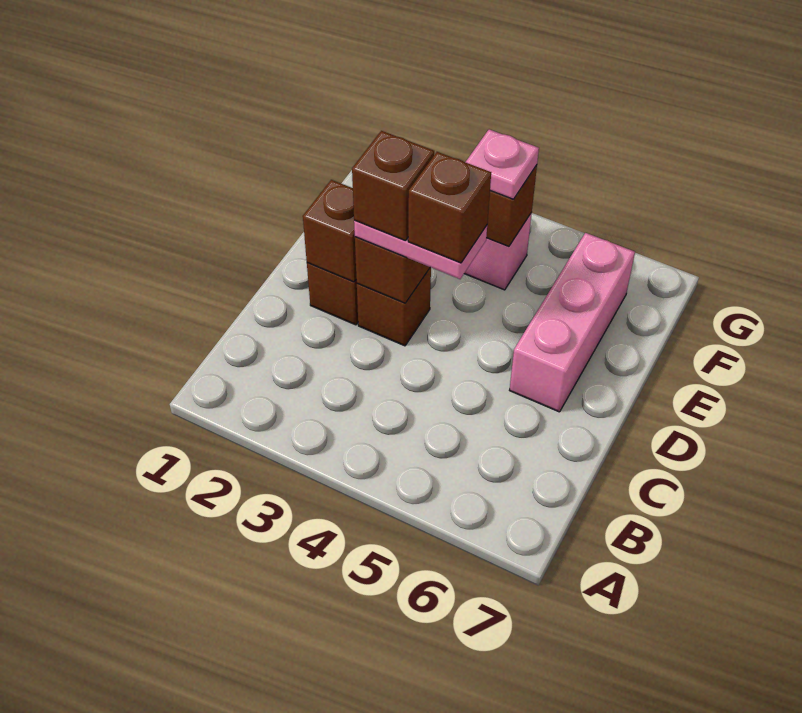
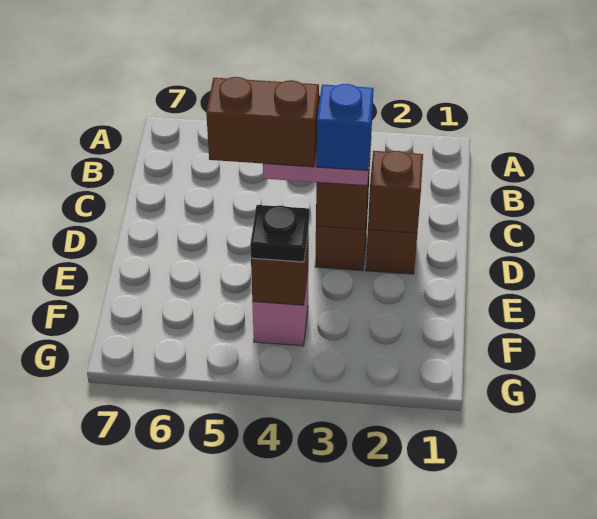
brown brick D3 level 4 -> blue brick D3 level 4
brown brick D4 level 4 -> brown brick D4:D5 level 4
pink brick D6:F6 level 1 -> none
pink plate F4 level 3 -> black plate F4 level 3

